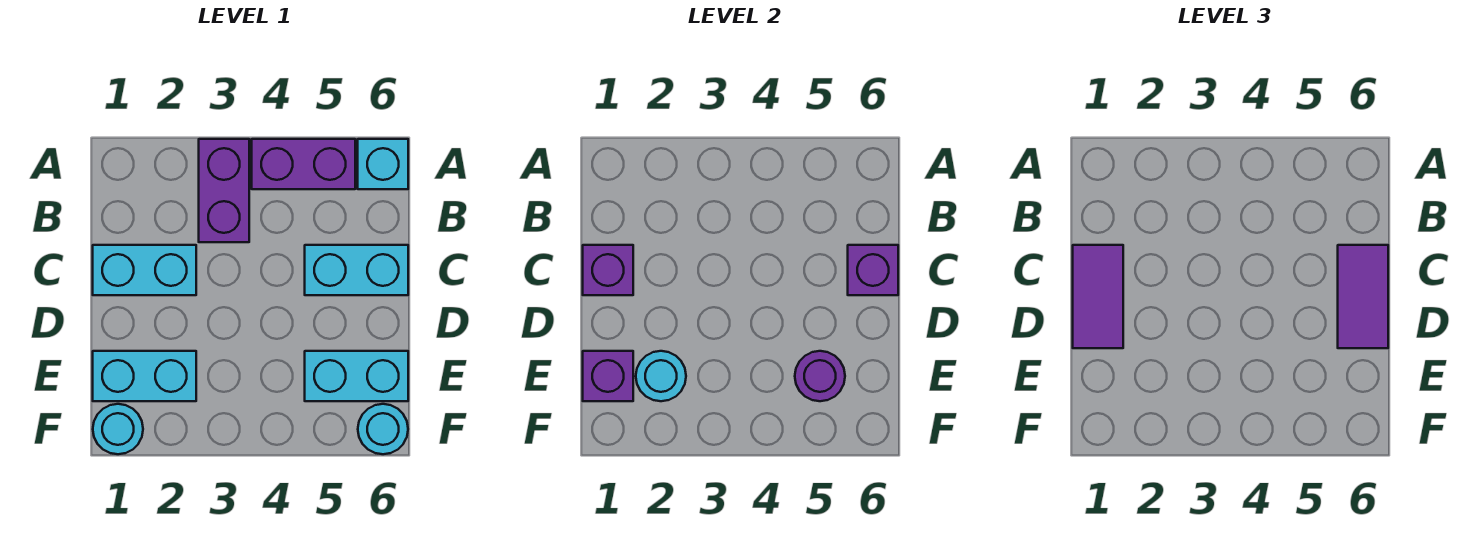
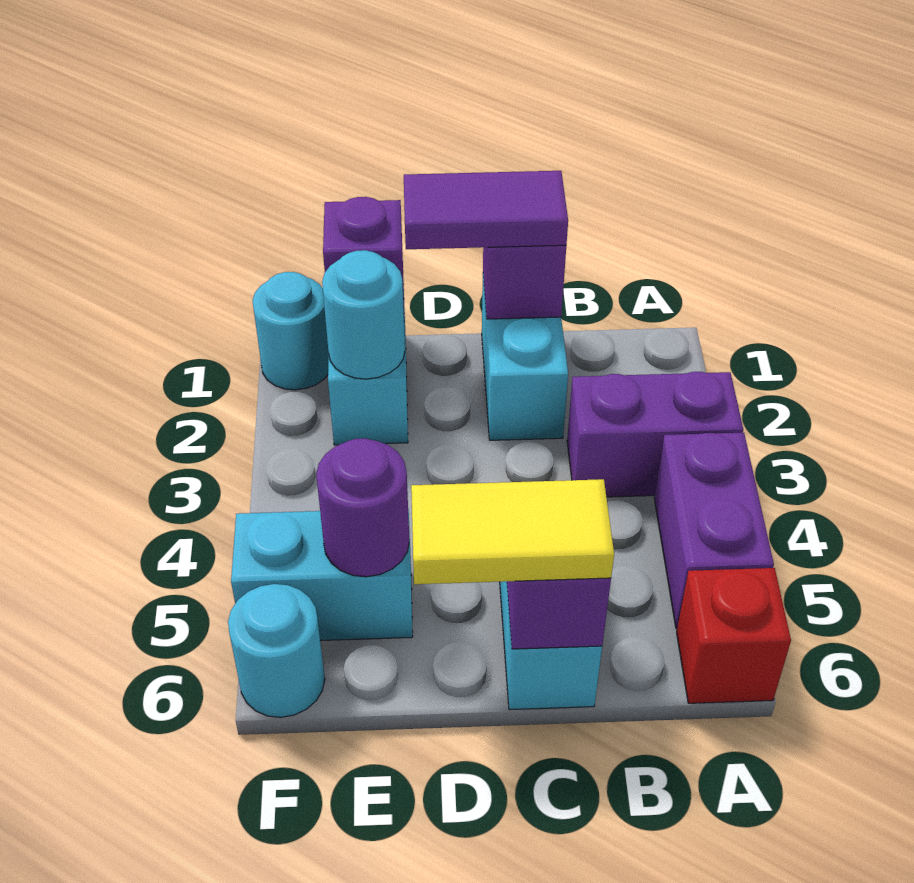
cyan brick A6 level 1 -> red brick A6 level 1
purple tile C6:D6 level 3 -> yellow tile C6:D6 level 3
cyan brick E5:E6 level 1 -> cyan brick E5:F5 level 1

